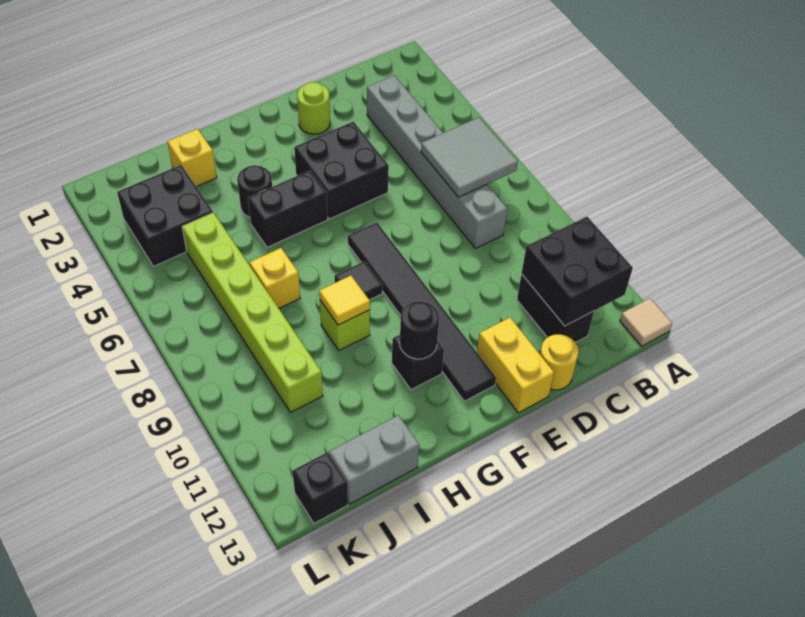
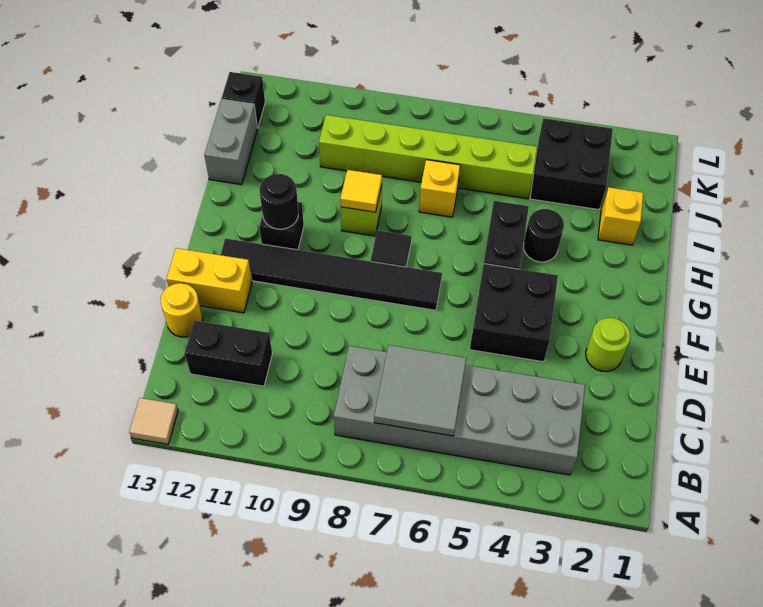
black brick B11:C12 level 2 -> none
grey brick C3:C8 level 1 -> grey brick B3:C8 level 1

